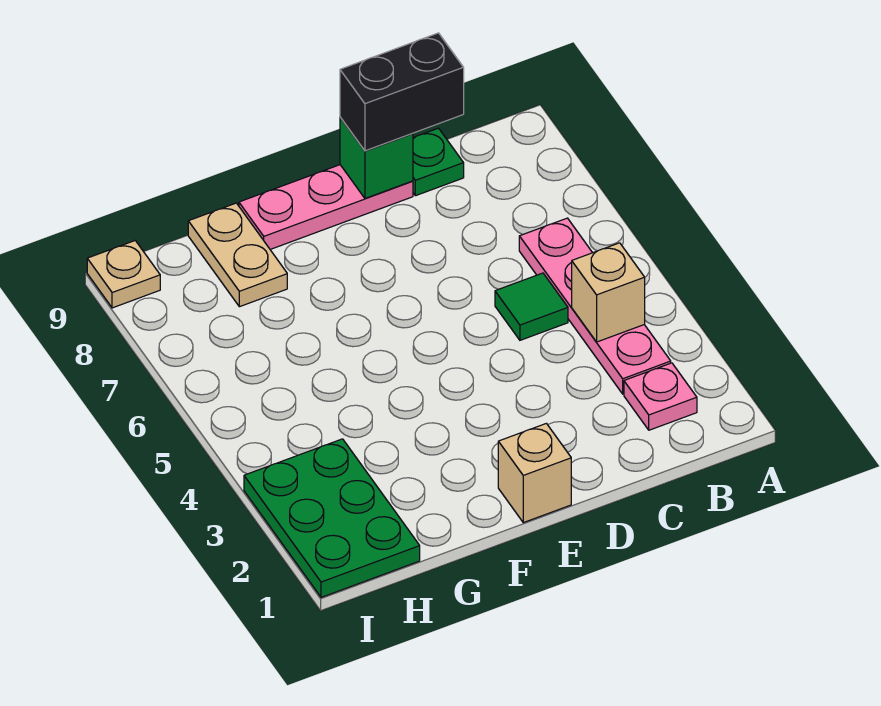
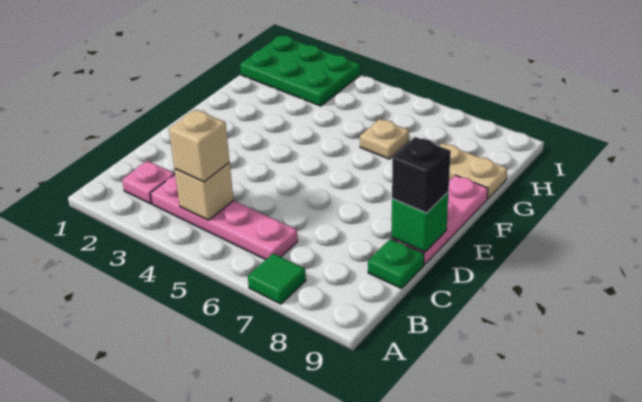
green tile C5 level 1 -> green tile A7 level 1
black brick C9:D9 level 3 -> black brick D9 level 3
tan brick E1 level 1 -> tan brick B4 level 3
tan plate I9 level 1 -> tan plate G6 level 1

